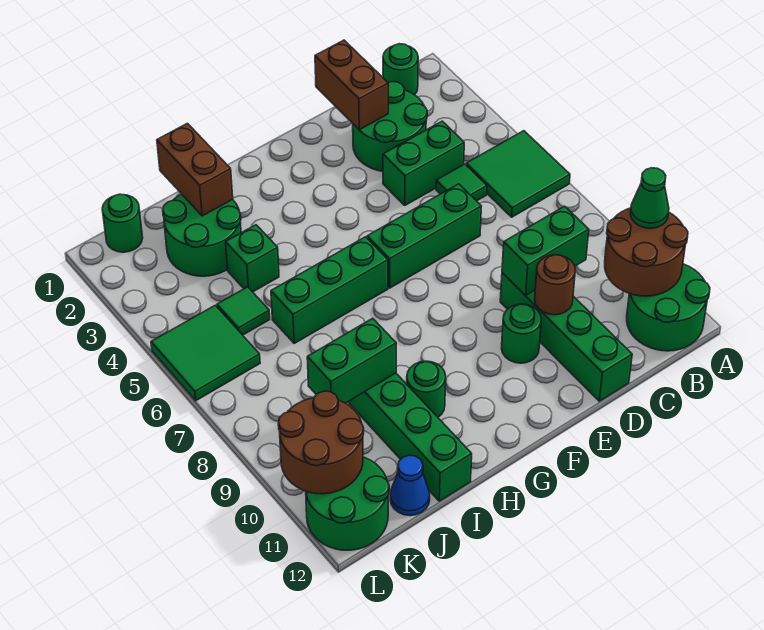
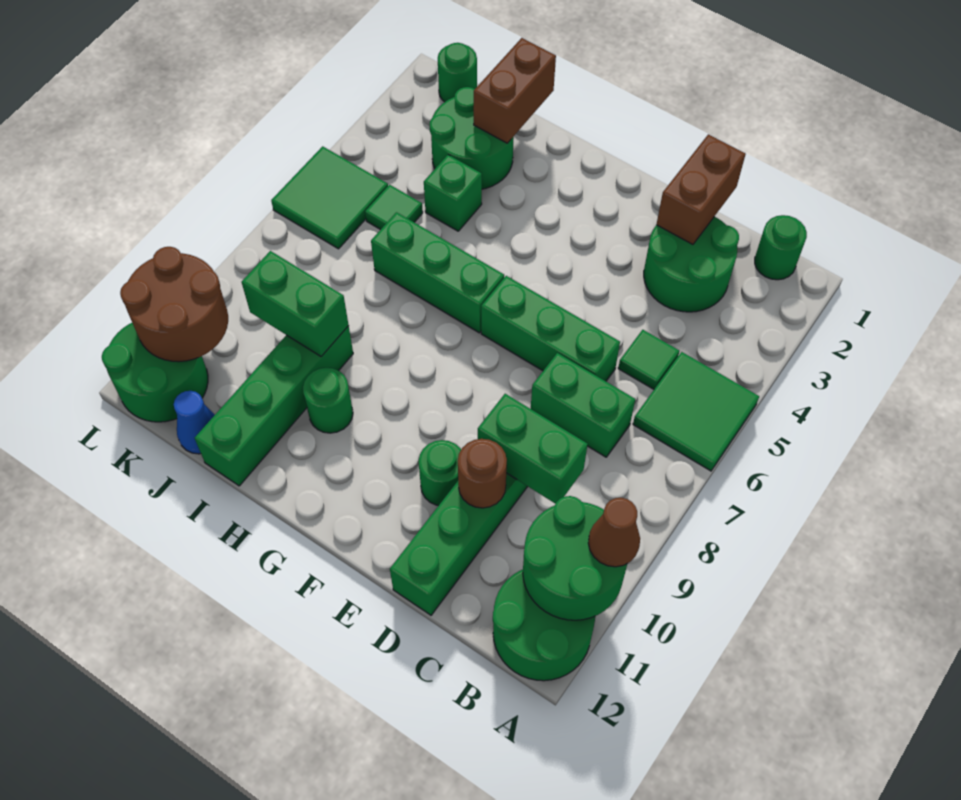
brown round brick A10:B11 level 2 -> green round brick A10:B11 level 2
green cone A10 level 3 -> brown cone A10 level 3
green brick C4:D4 level 1 -> green brick C7:D7 level 1

